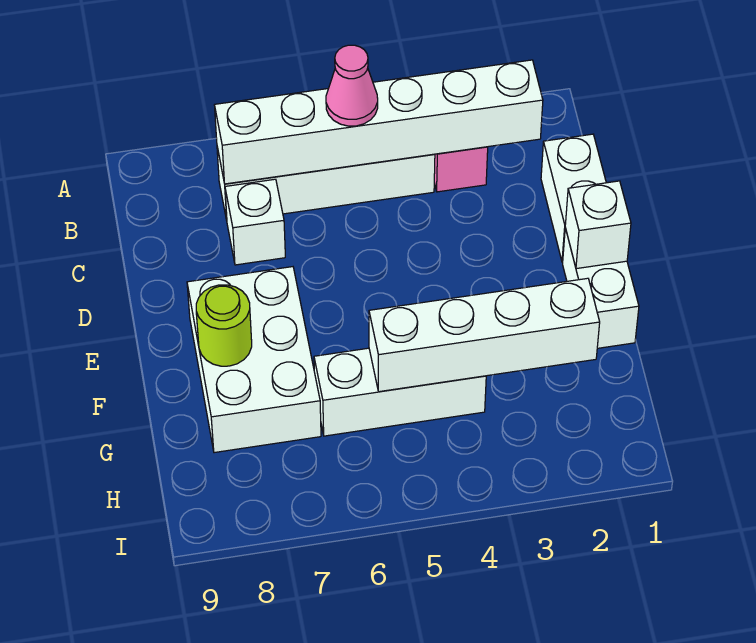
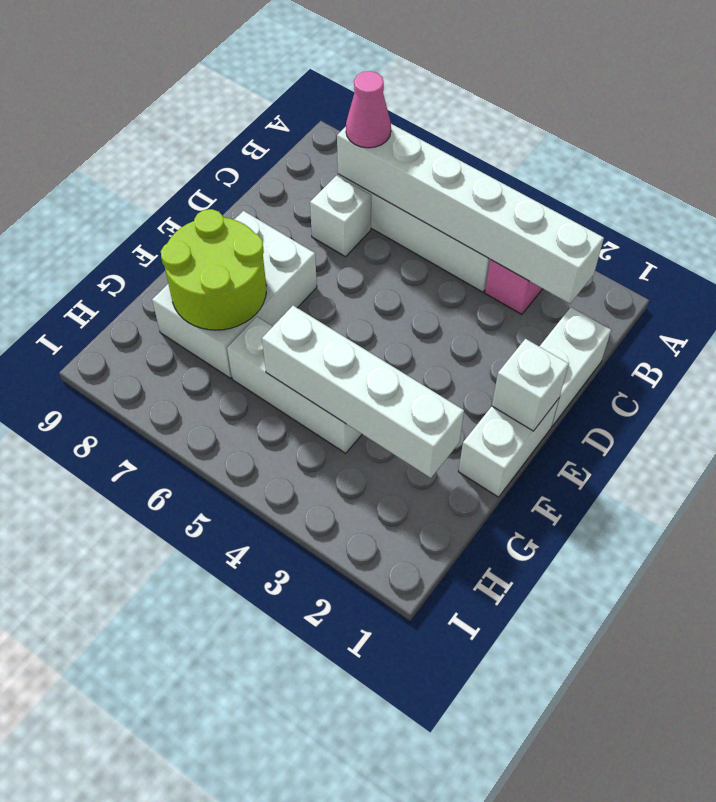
pink cone B5 level 3 -> pink cone B7 level 3
lime round brick F8 level 2 -> lime round brick F7:G8 level 2

